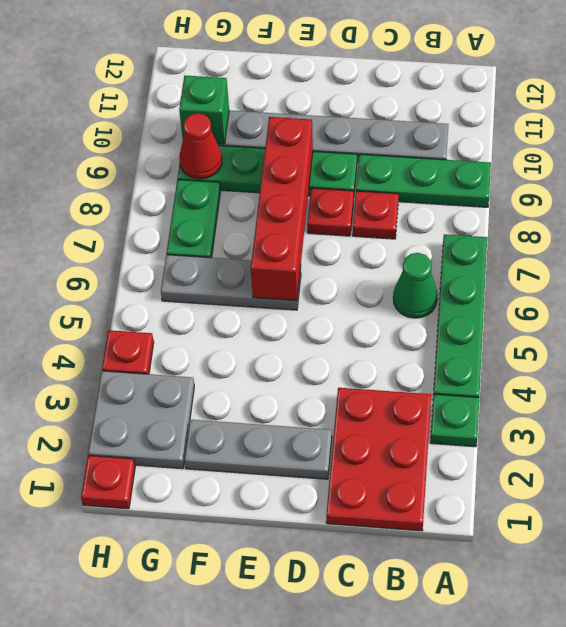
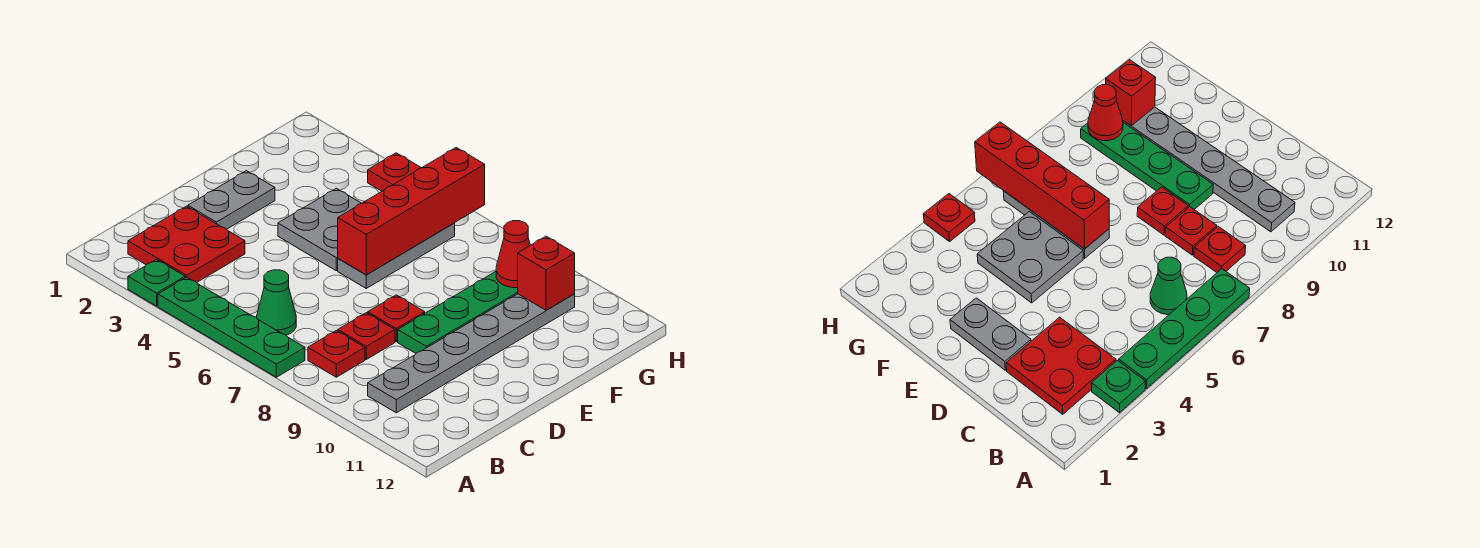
green plate A9:C9 level 1 -> none
red plate B1:C3 level 1 -> red plate B2:C3 level 1
grey plate D2:F2 level 1 -> grey plate D2:E2 level 1
red brick E6:E9 level 2 -> red brick E6:H6 level 2
grey plate G2:H3 level 1 -> grey plate E4:F5 level 1
green plate G7:G8 level 1 -> none
green brick G10 level 2 -> red brick G10 level 2
red plate H1 level 1 -> red plate B8 level 1

